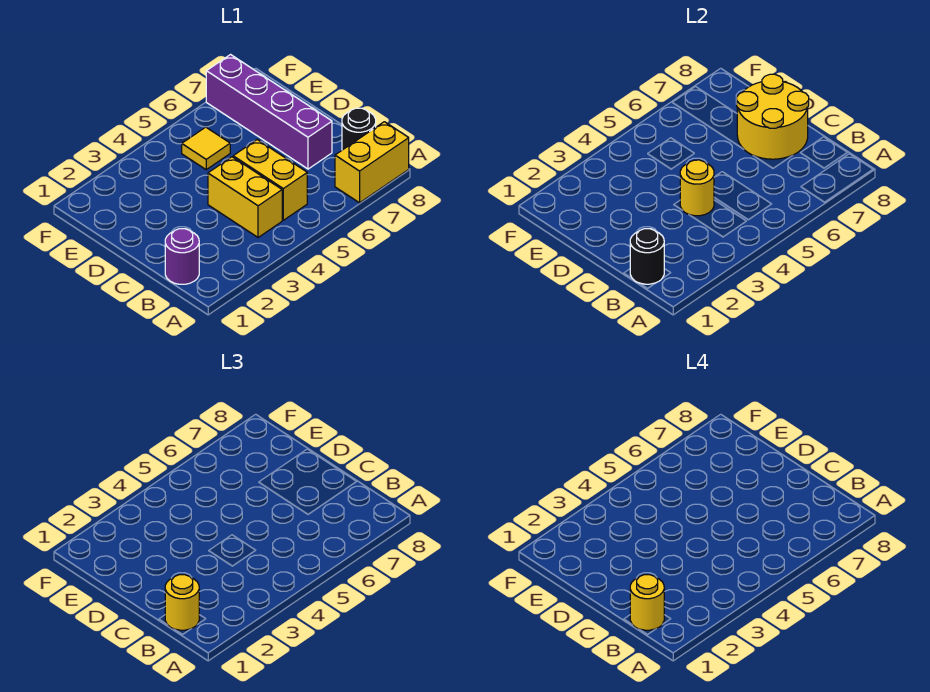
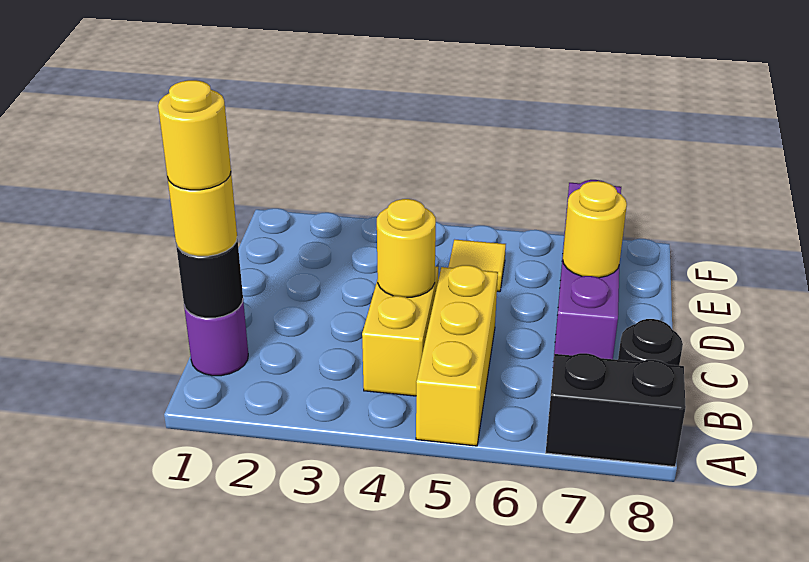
yellow brick A7:A8 level 1 -> black brick A7:A8 level 1
yellow brick B5:C5 level 1 -> yellow brick A5:C5 level 1
yellow round brick C7:D8 level 2 -> yellow round brick D7 level 2

